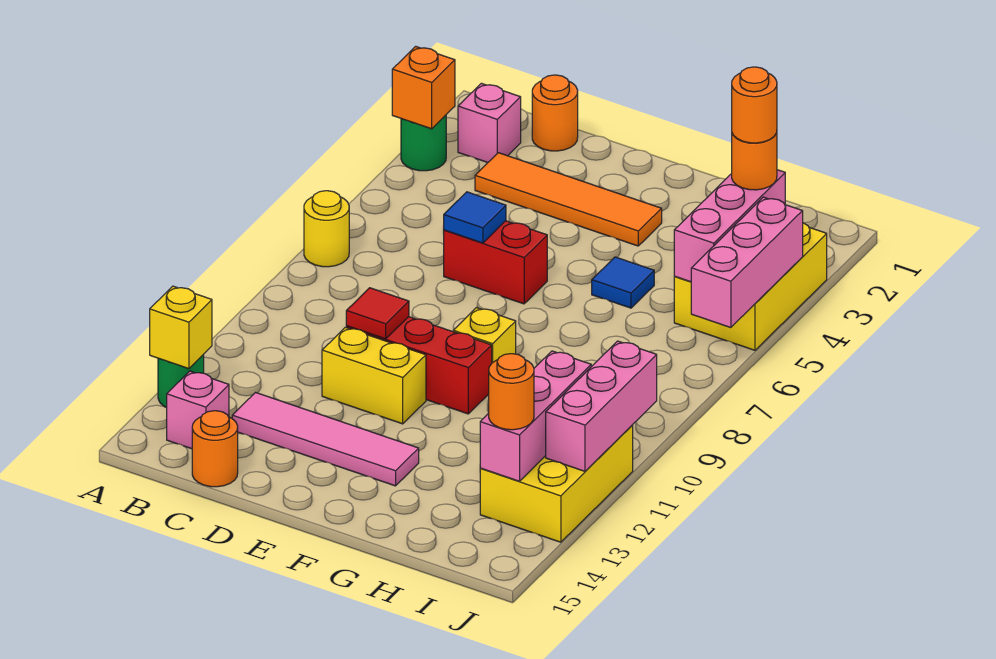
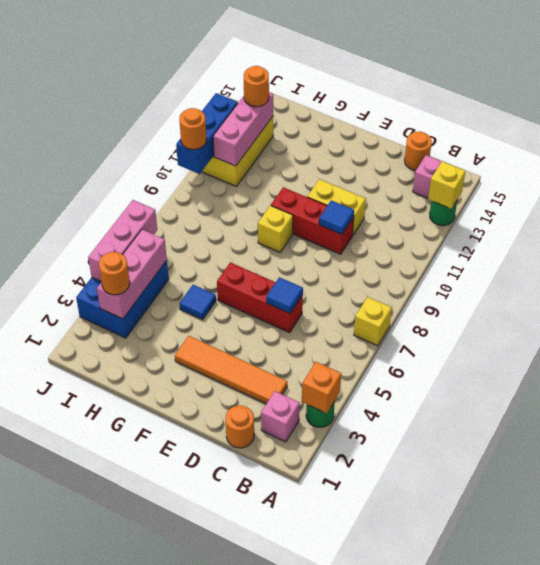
yellow round brick A7 level 1 -> yellow brick A7 level 1
pink tile C13:F13 level 1 -> none
red brick D6:E6 level 1 -> red brick D6:F6 level 1
red tile D10 level 2 -> blue tile D10 level 2
yellow brick I3:J5 level 1 -> blue brick I3:J5 level 1
orange round brick I3 level 4 -> orange round brick J10 level 3
pink brick J10:J12 level 2 -> blue brick J10:J12 level 2

